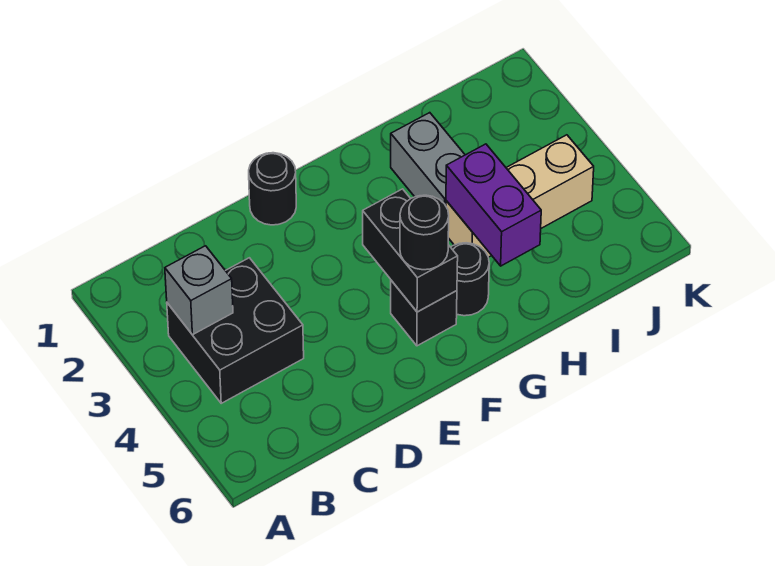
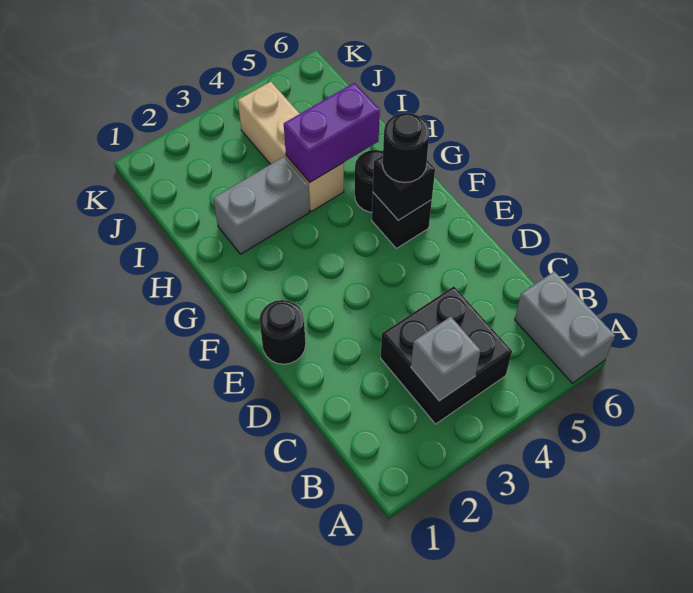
none -> grey brick A6:B6 level 1
black brick F4:F5 level 2 -> black brick F5 level 2

